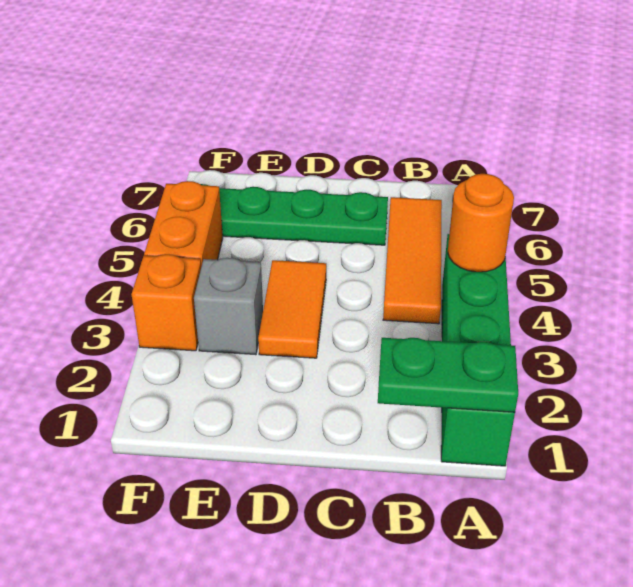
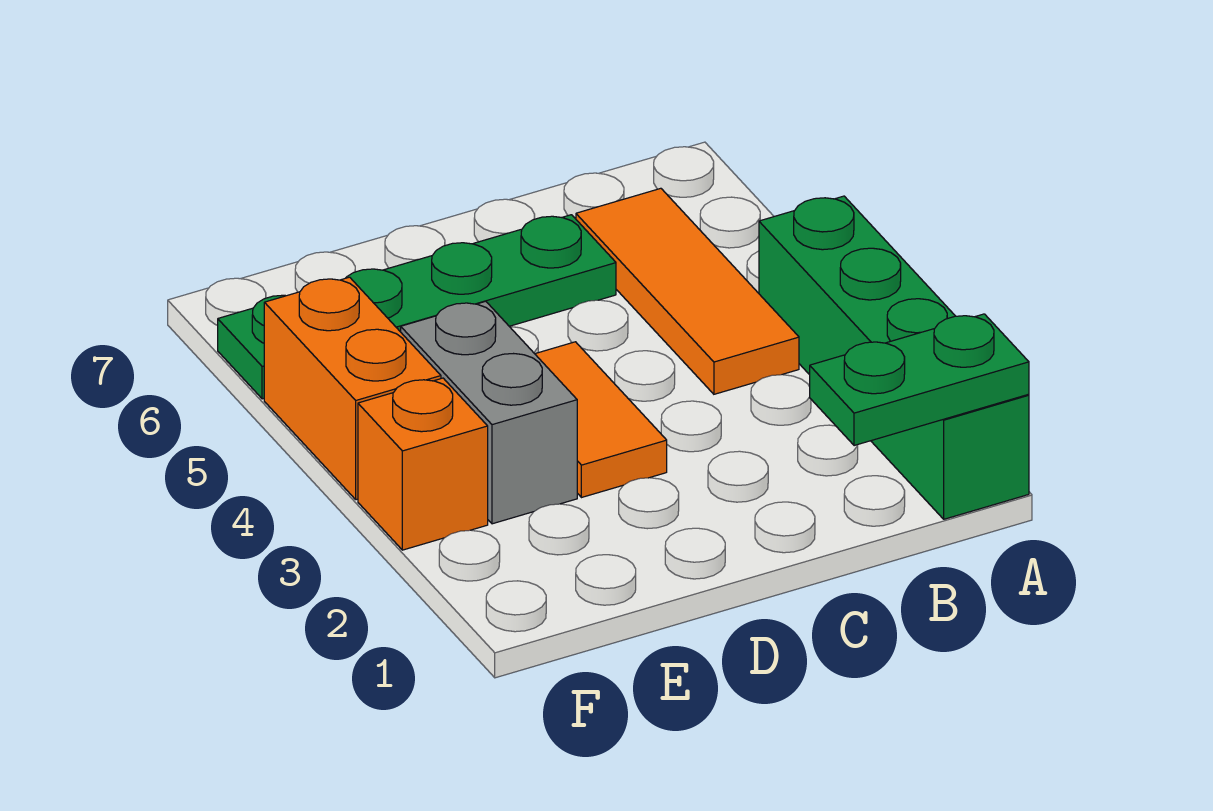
orange round brick A4 level 2 -> none
grey brick E3 level 1 -> grey brick E3:E4 level 1

